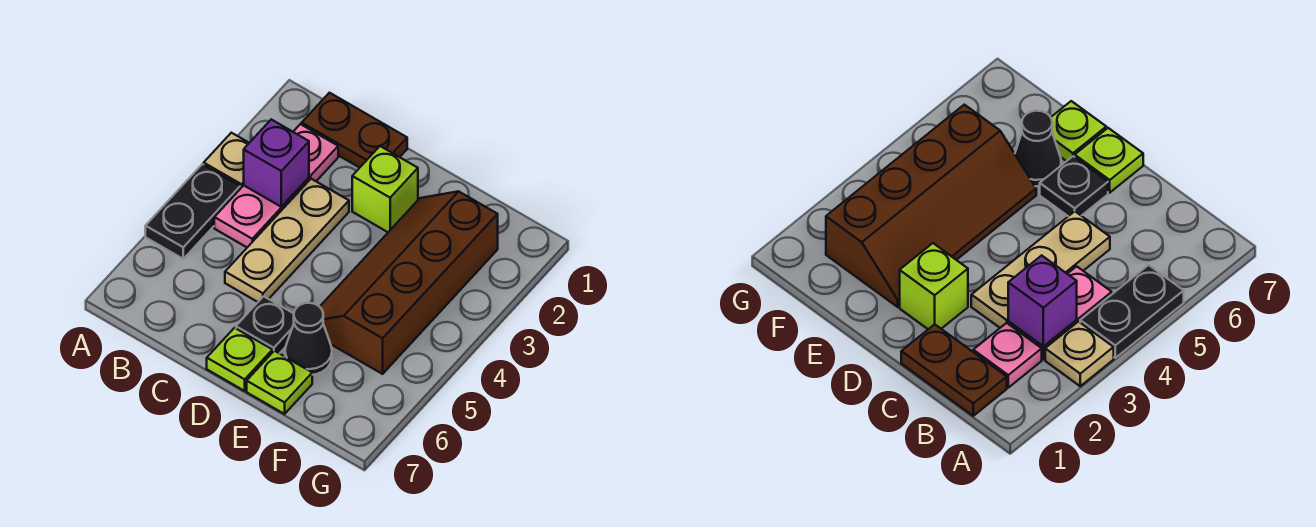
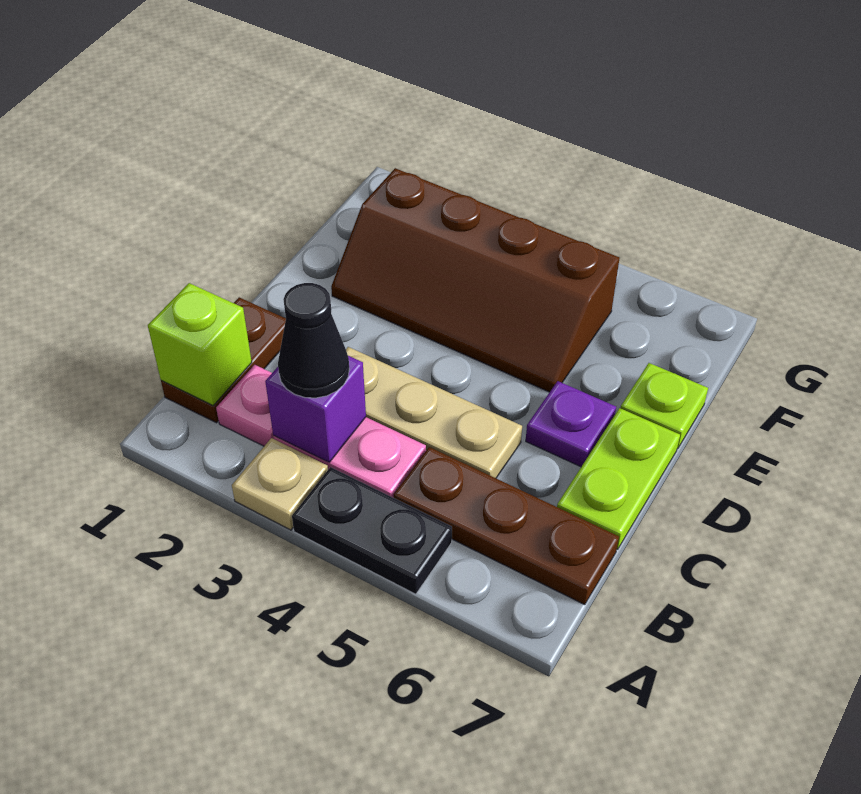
none -> brown plate B5:B7 level 1
lime brick D2 level 1 -> lime brick B1 level 2
black plate D6 level 1 -> purple plate D6 level 1
lime plate D7 level 1 -> lime plate C7:D7 level 1
black cone E6 level 1 -> black cone B3 level 3

